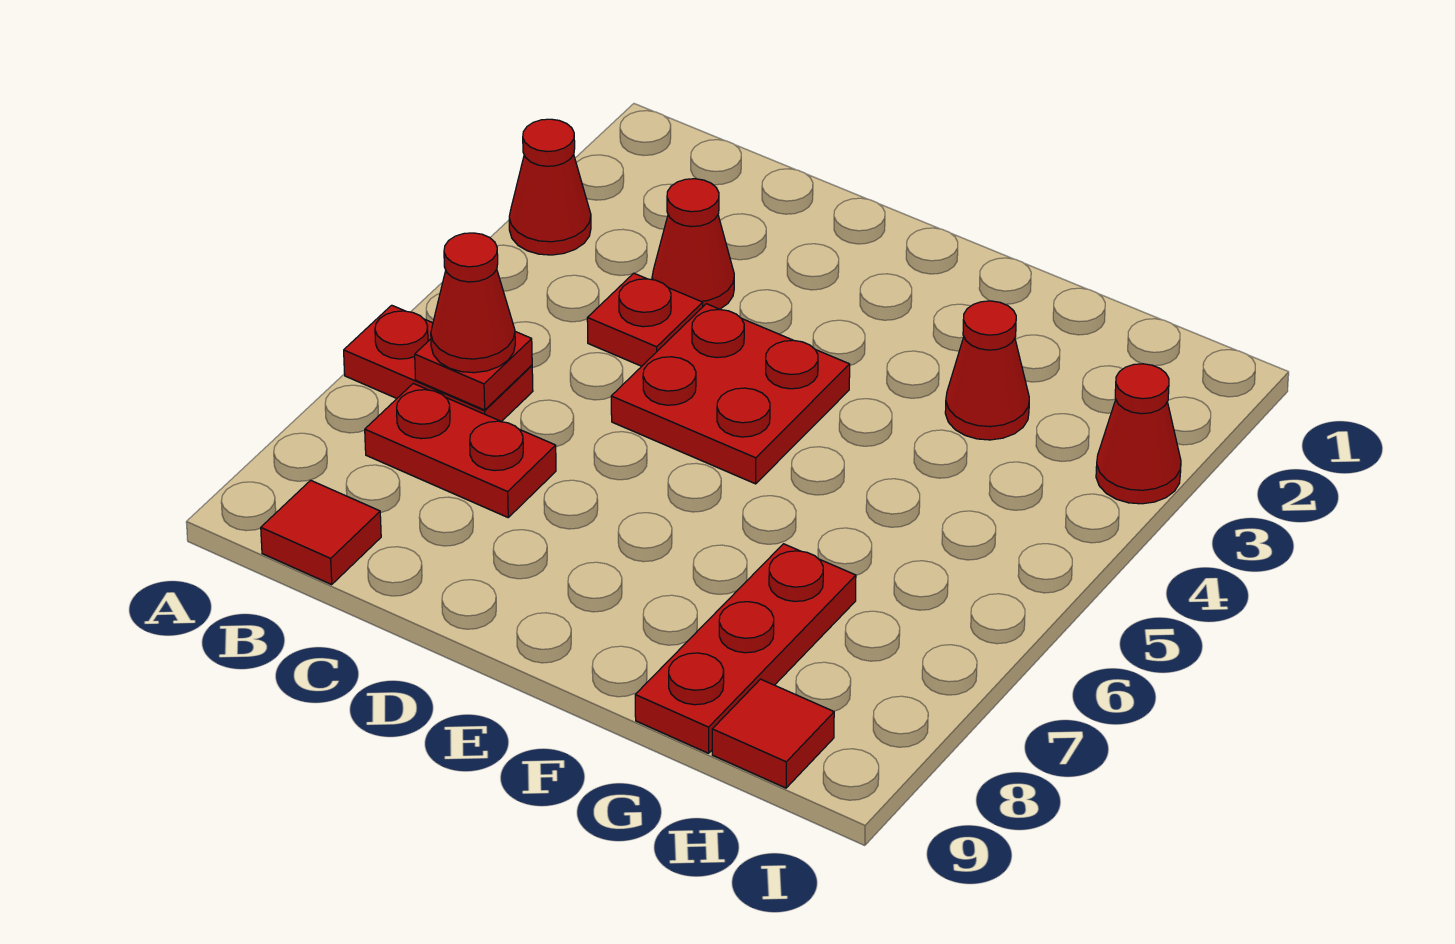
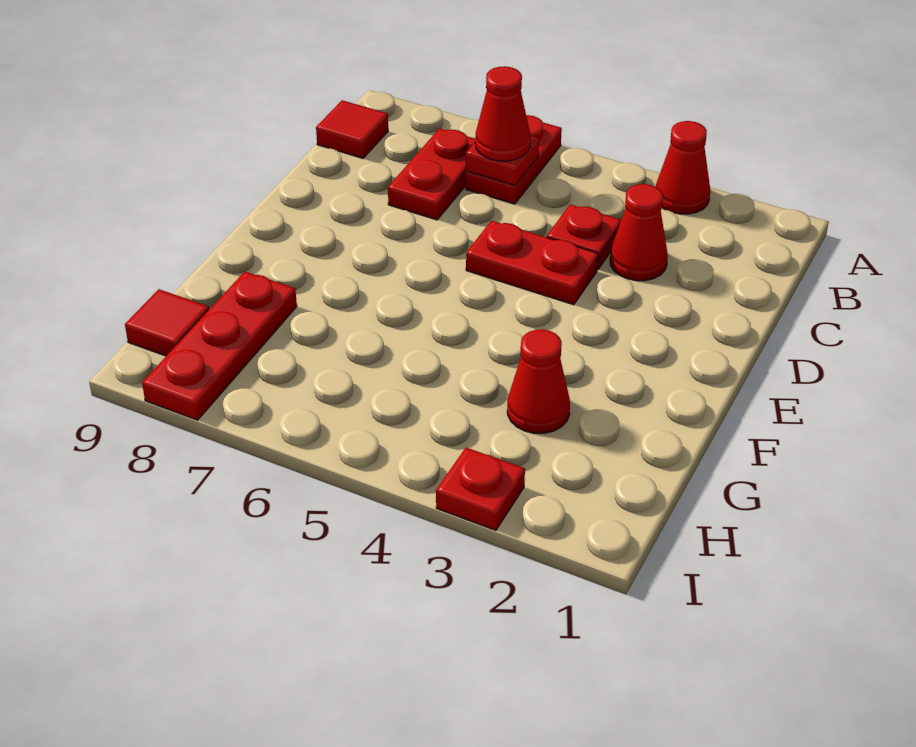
red plate D4:E5 level 1 -> red plate D4:D5 level 1
red plate G7:G9 level 1 -> red plate G8:I8 level 1
red cone I3 level 1 -> red plate I3 level 1

